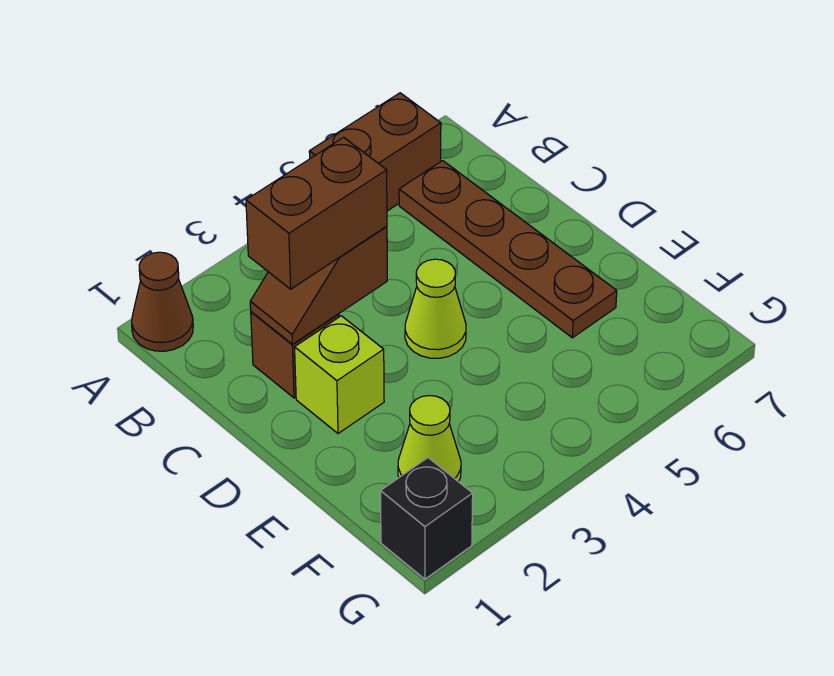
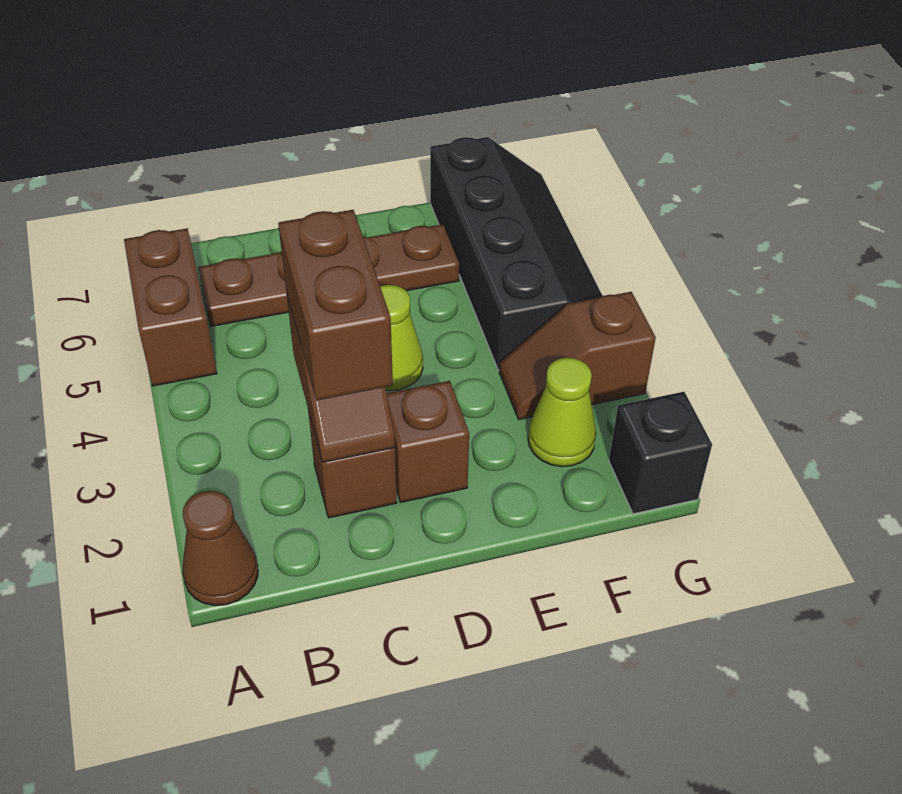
lime brick D2 level 1 -> brown brick D2 level 1
none -> brown slope F3:G3 level 1 top G
none -> black slope F4:G7 level 1 top F

